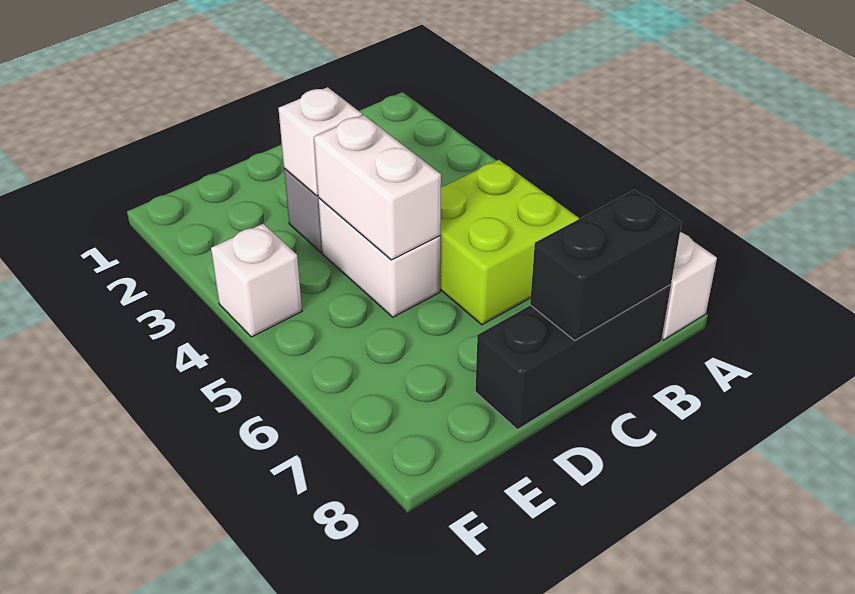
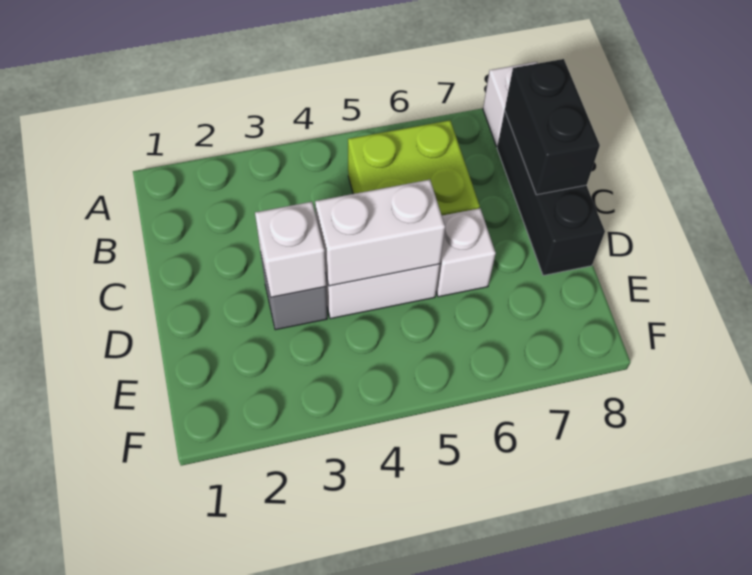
white brick F4 level 1 -> white brick D6 level 1

